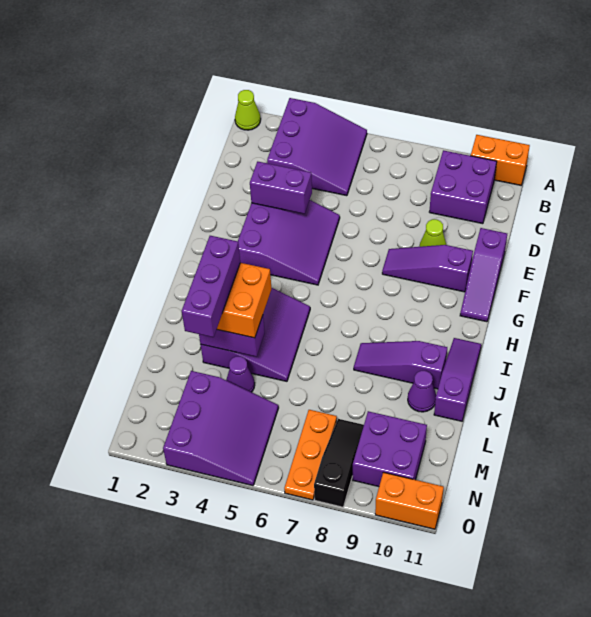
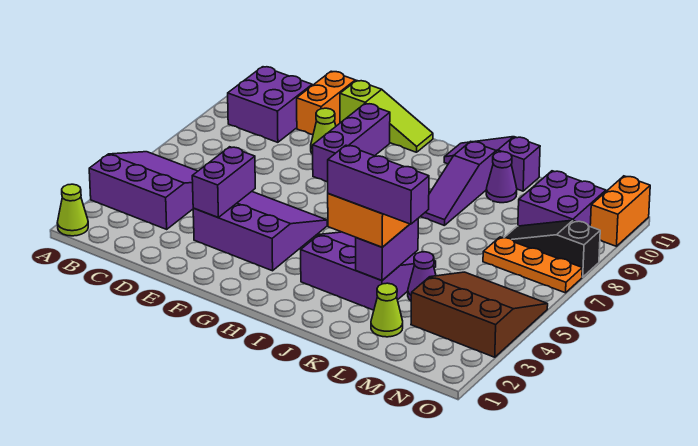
orange brick A10:A11 level 1 -> orange brick D10:D11 level 1
purple slope E11:G11 level 1 top E -> lime slope E11:G11 level 1 top E
purple slope F8:F10 level 1 top 10 -> purple brick F8:F10 level 1
none -> lime cone L2 level 1
purple slope M3:O5 level 1 top 3 -> brown slope M3:O5 level 1 top 3

